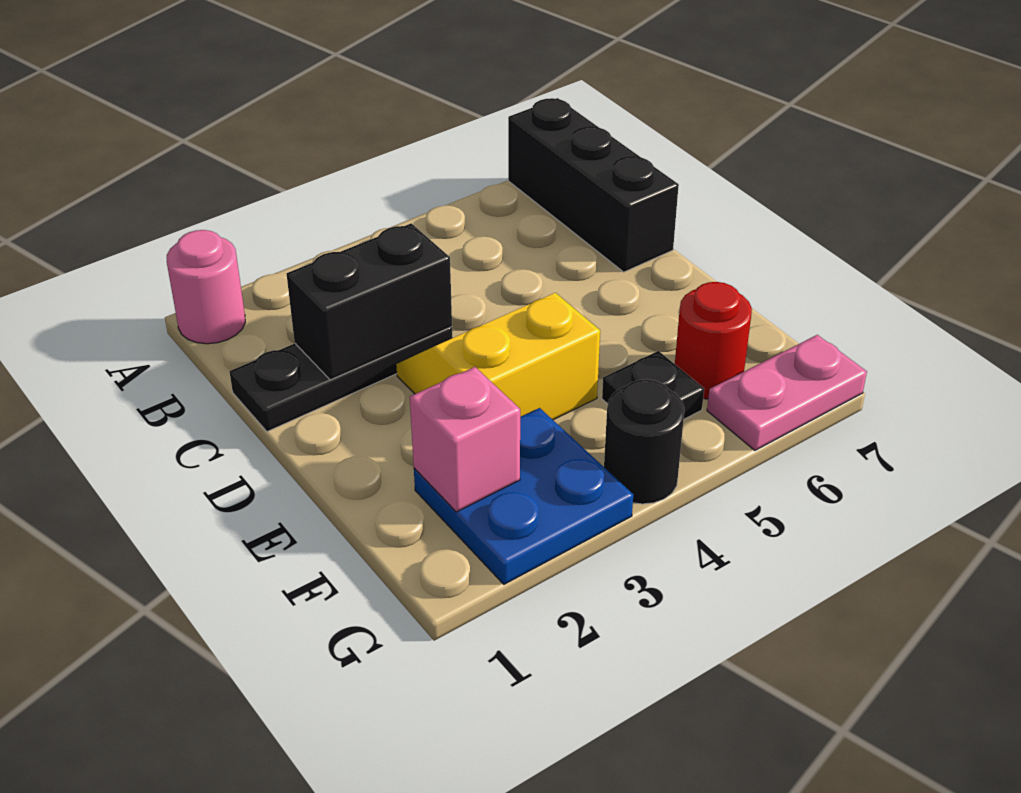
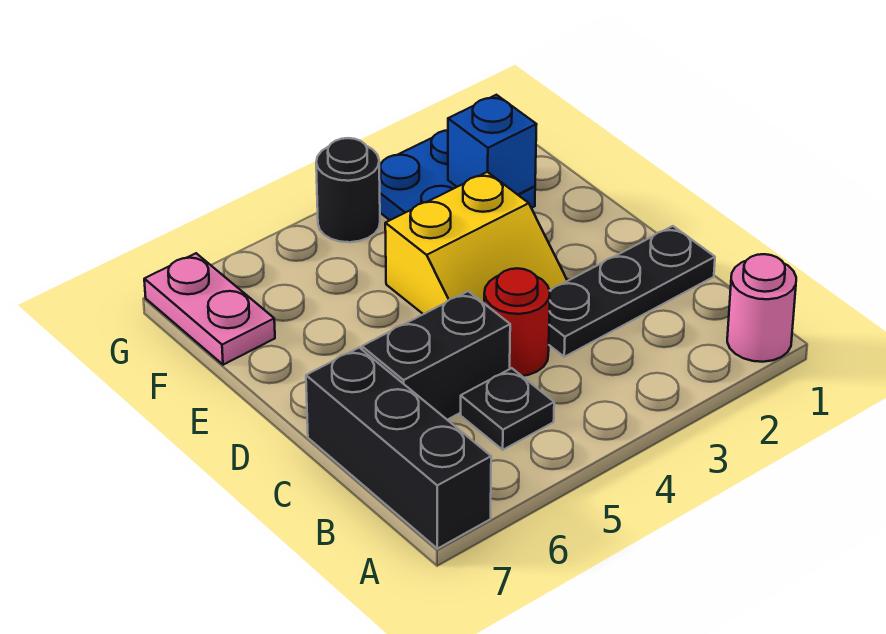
black brick C2:C3 level 2 -> black brick C5:C6 level 1
pink brick F2 level 2 -> blue brick F2 level 2
black plate F5 level 1 -> black plate B5 level 1
red round brick F6 level 1 -> red round brick C4 level 1
pink plate G6:G7 level 1 -> pink plate F7:G7 level 1

